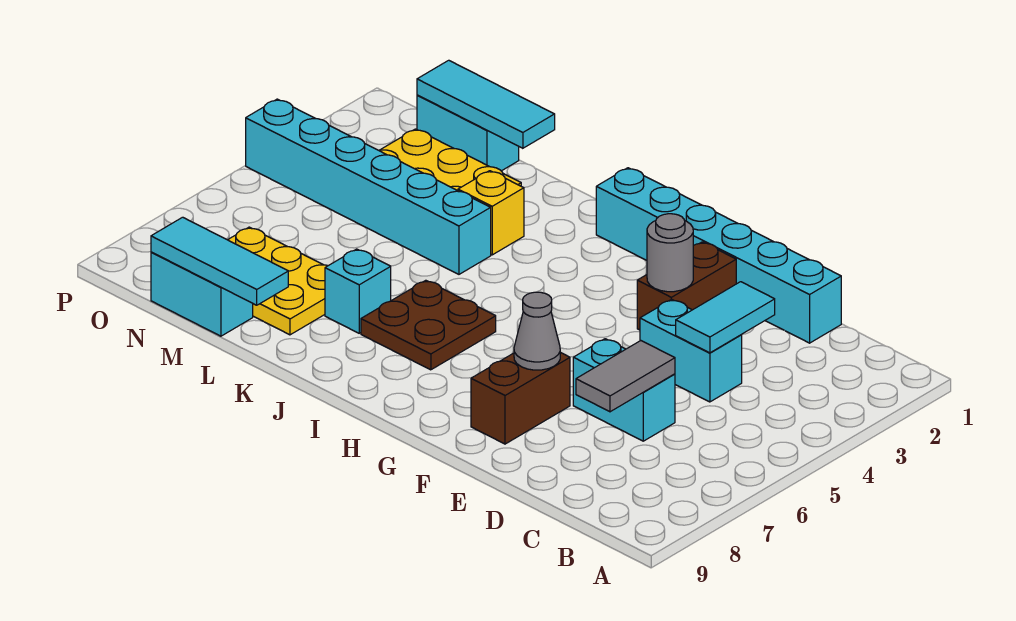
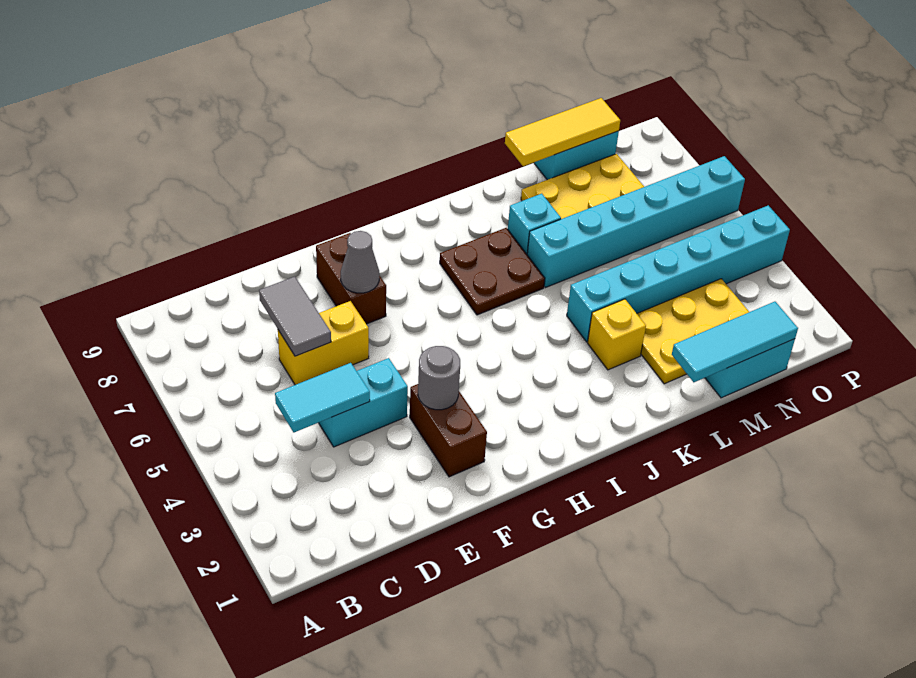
cyan brick D1:I1 level 1 -> cyan brick K6:P6 level 1
cyan tile D3:D4 level 2 -> cyan tile C4:D4 level 2
cyan brick D6:E6 level 1 -> yellow brick D6:E6 level 1
cyan tile L9:N9 level 2 -> yellow tile L9:N9 level 2

